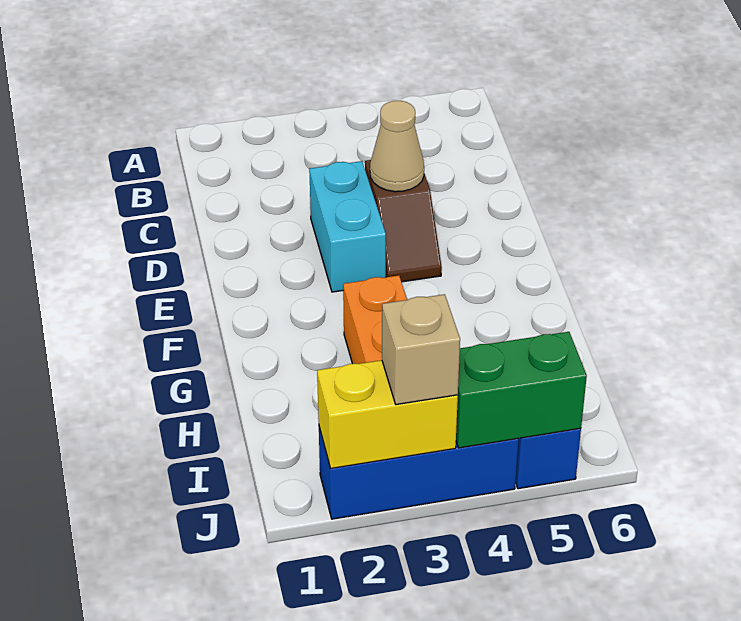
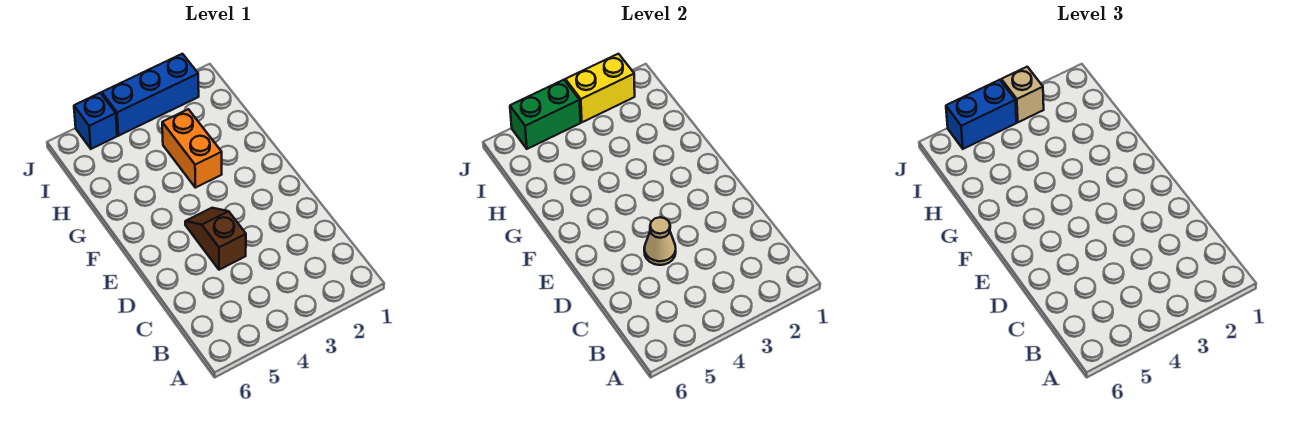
cyan brick D3:E3 level 1 -> none
none -> blue brick J4:J5 level 3

